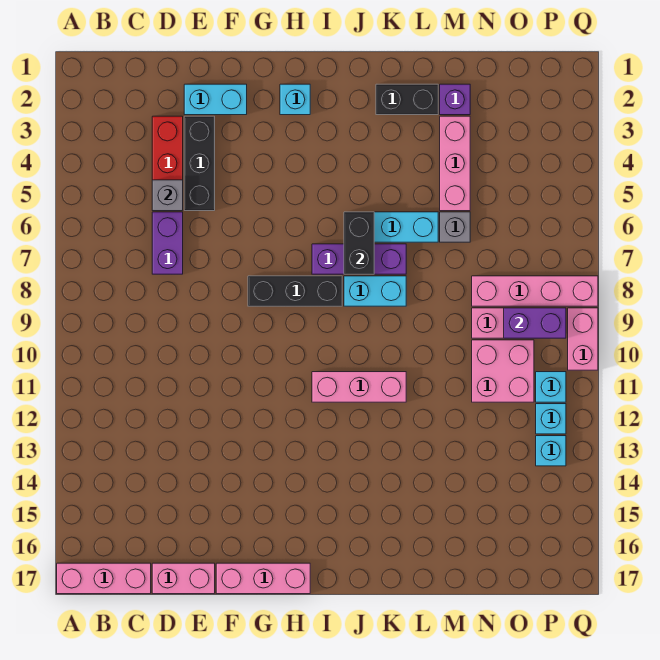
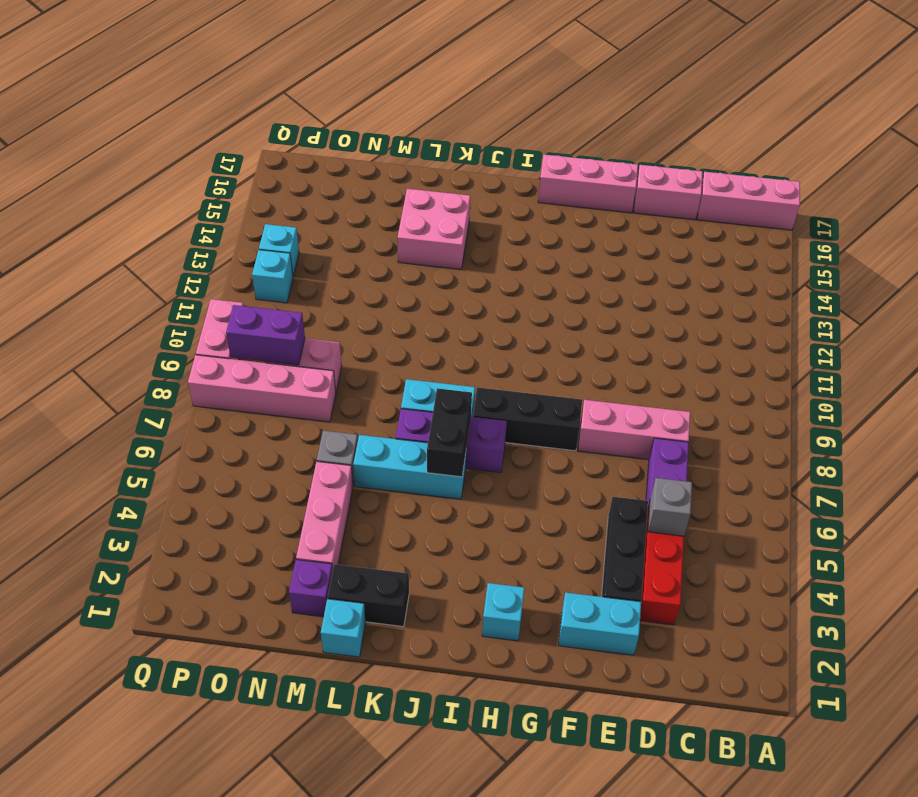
pink brick I11:K11 level 1 -> pink brick D8:F8 level 1
pink brick N10:O11 level 1 -> pink brick K14:L15 level 1
cyan brick P11 level 1 -> cyan brick L1 level 1

